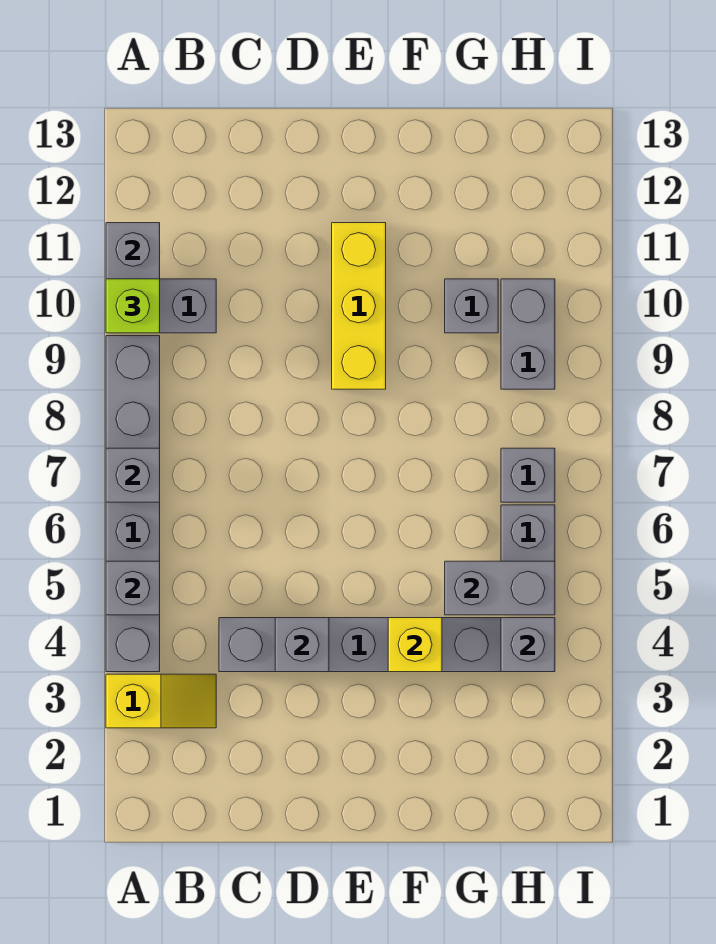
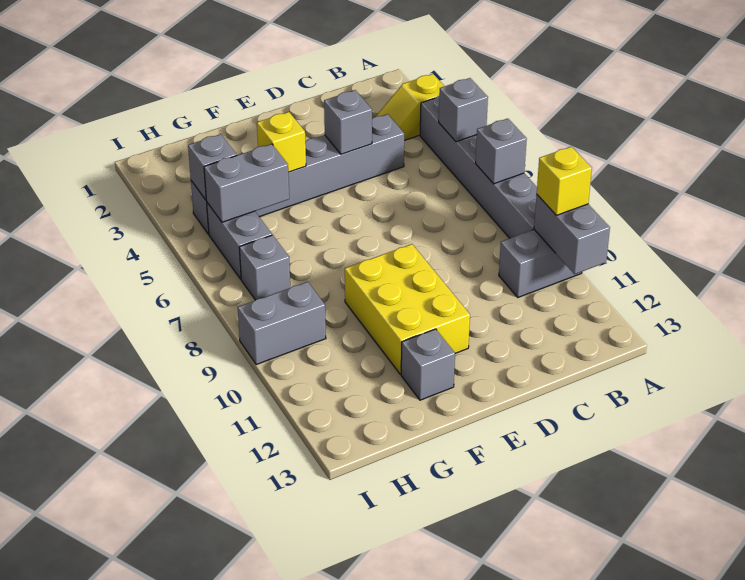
lime brick A10 level 3 -> yellow brick A10 level 3
yellow brick E9:E11 level 1 -> yellow brick E9:F11 level 1
grey brick G10 level 1 -> grey brick F12 level 1
grey brick H9:H10 level 1 -> grey brick H9:I9 level 1

